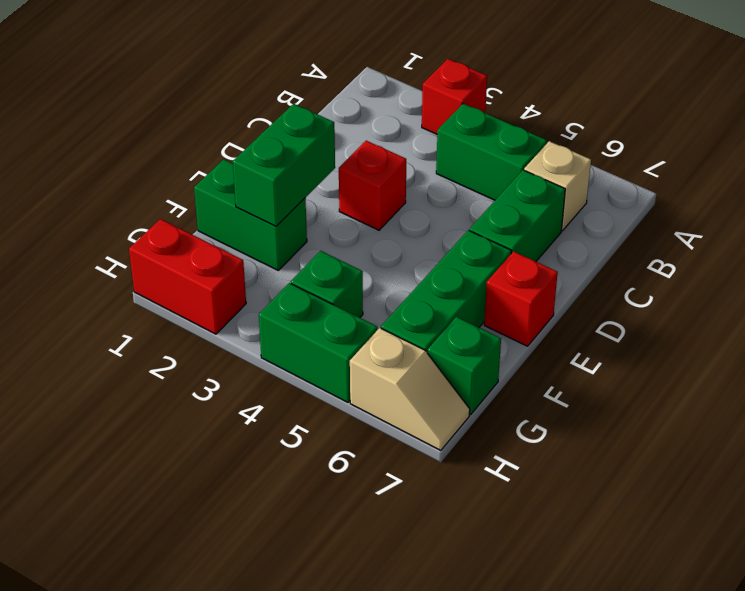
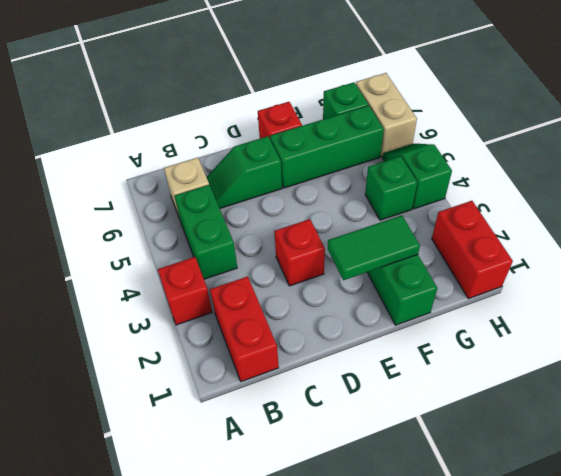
none -> red brick B1:B2 level 1
green brick C6:D6 level 1 -> green slope C6:D6 level 1 top D
green brick E2:F2 level 2 -> green tile E2:F2 level 2
green brick H4:H5 level 1 -> green slope H4:H5 level 1 top 4
tan slope H6:H7 level 1 top 6 -> tan brick H6:H7 level 1

